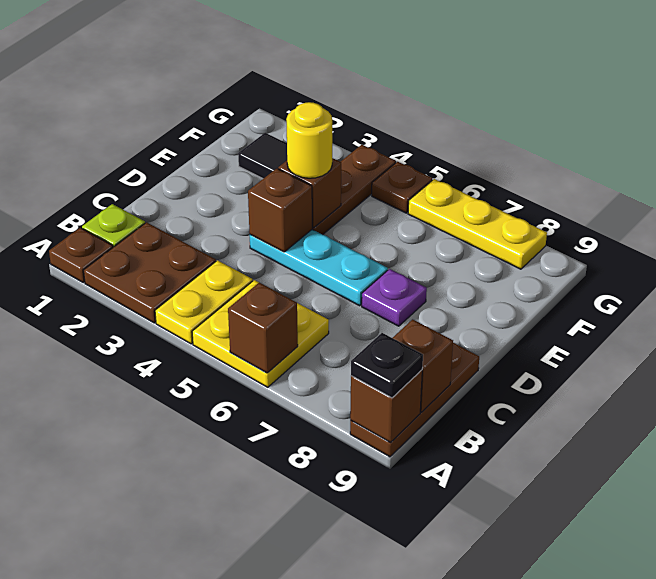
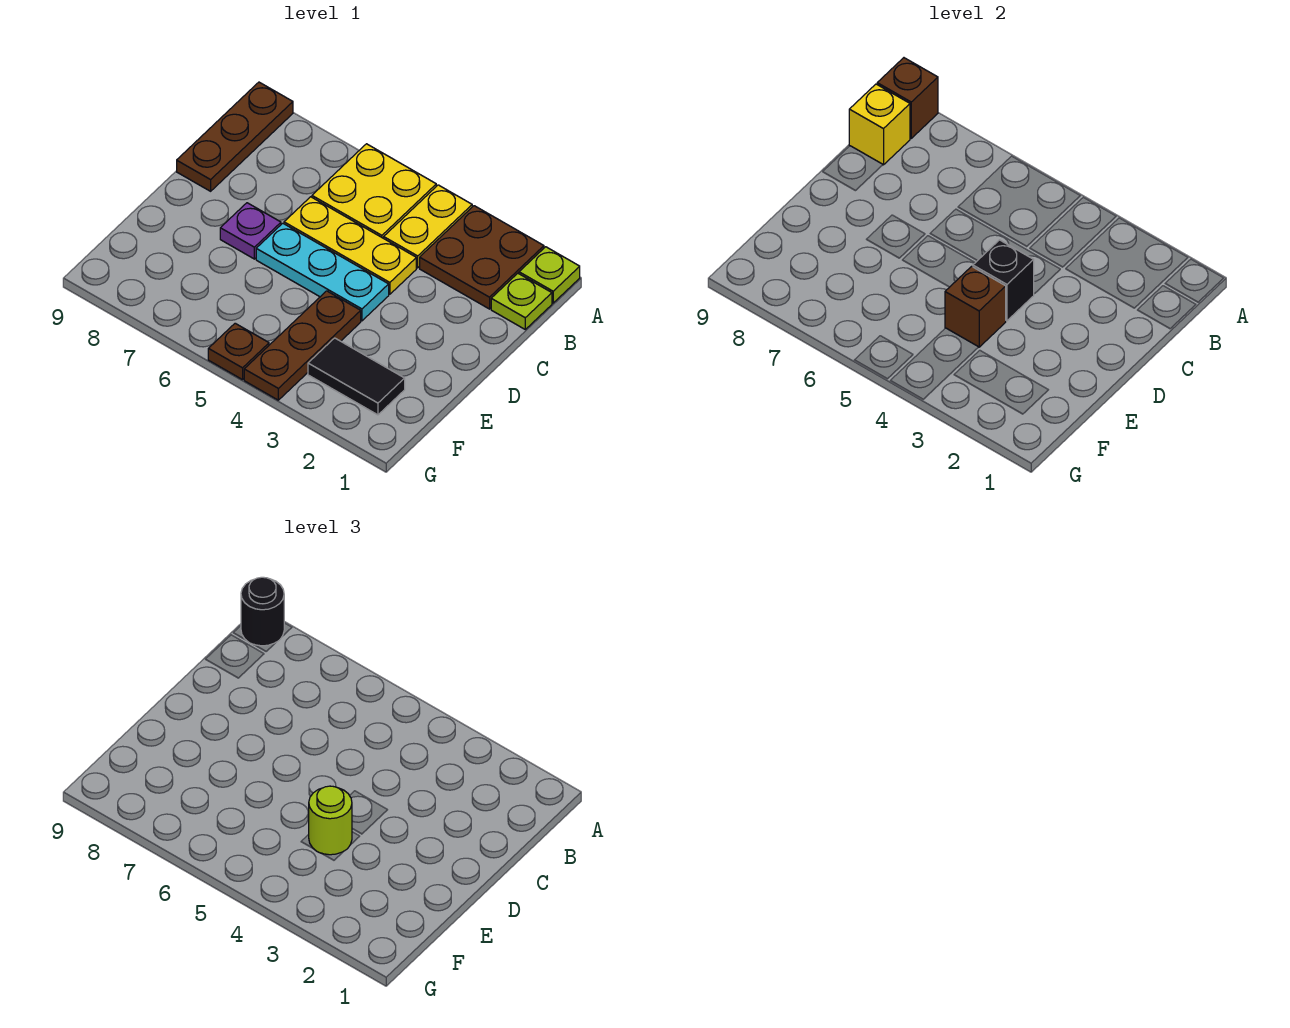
brown plate A1 level 1 -> lime plate A1 level 1
brown brick A6 level 2 -> none
black plate A9 level 3 -> black round brick A9 level 3
brown brick B9 level 2 -> yellow brick B9 level 2
brown brick D4 level 2 -> black brick D4 level 2
yellow round brick E4 level 3 -> lime round brick E4 level 3
yellow plate G6:G8 level 1 -> yellow plate C4:C6 level 1

